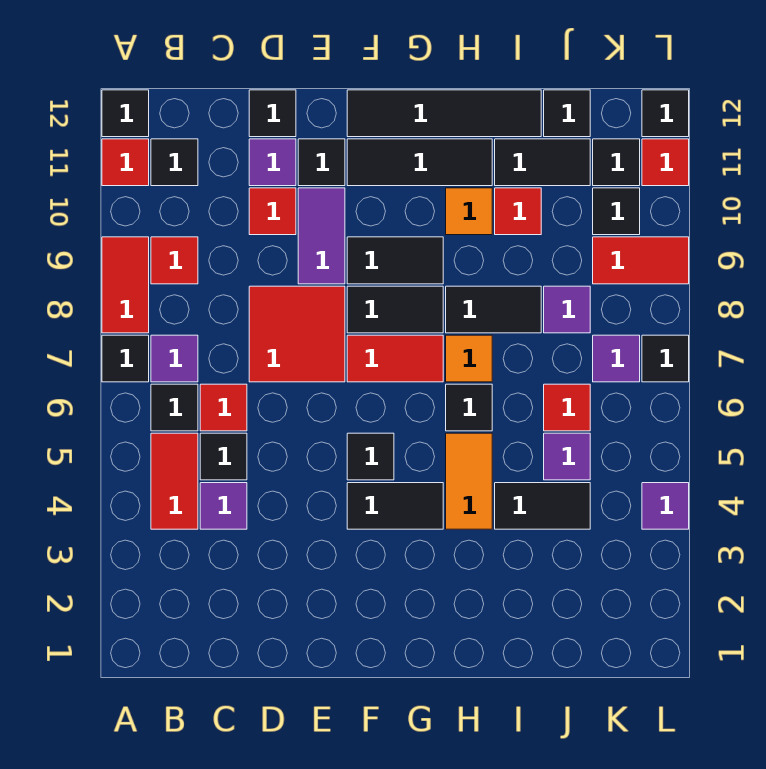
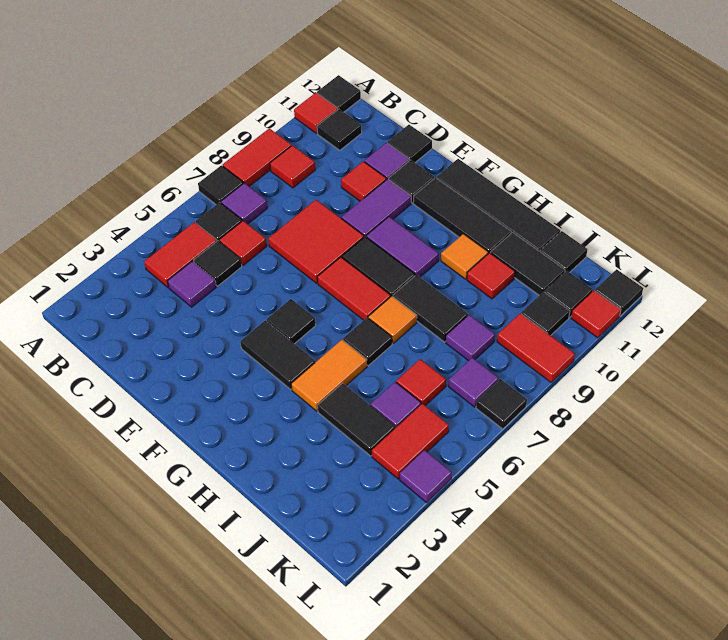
black tile F9:G9 level 1 -> purple tile F9:G9 level 1
none -> red tile K4:K5 level 1

